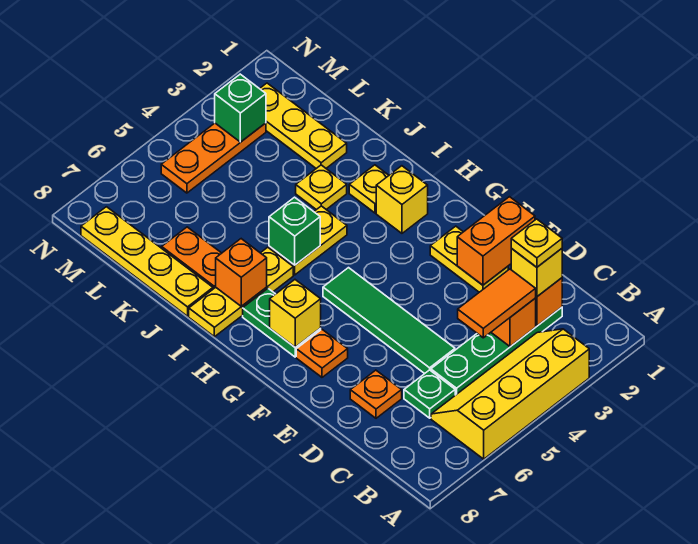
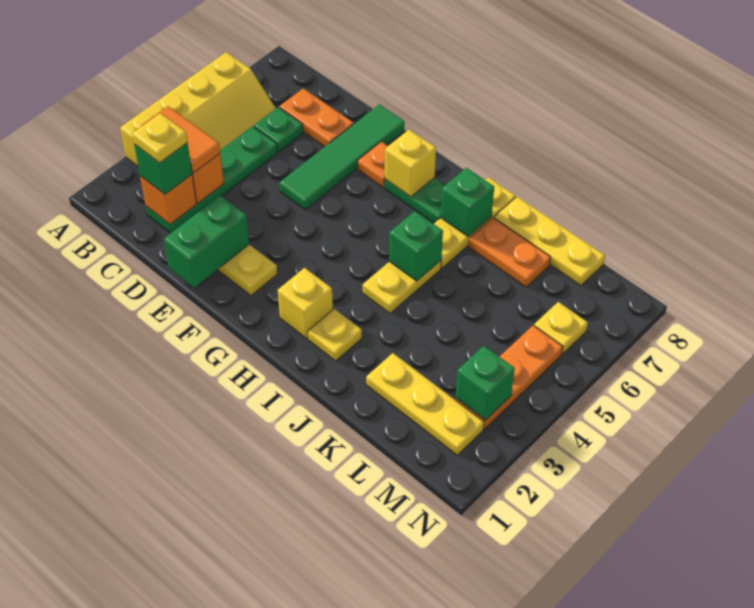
yellow brick C2 level 3 -> green brick C2 level 3
orange tile C3:C4 level 3 -> orange tile B3:C3 level 3
green tile D5:G5 level 1 -> green tile E5:E8 level 1
orange plate D7 level 1 -> orange plate C7:D7 level 1
orange brick E1:E2 level 2 -> green brick E1:E2 level 2
orange brick I7 level 2 -> green brick I7 level 2
yellow plate J3 level 1 -> yellow plate M6 level 1
yellow plate J8:M8 level 1 -> yellow plate J8:L8 level 1

